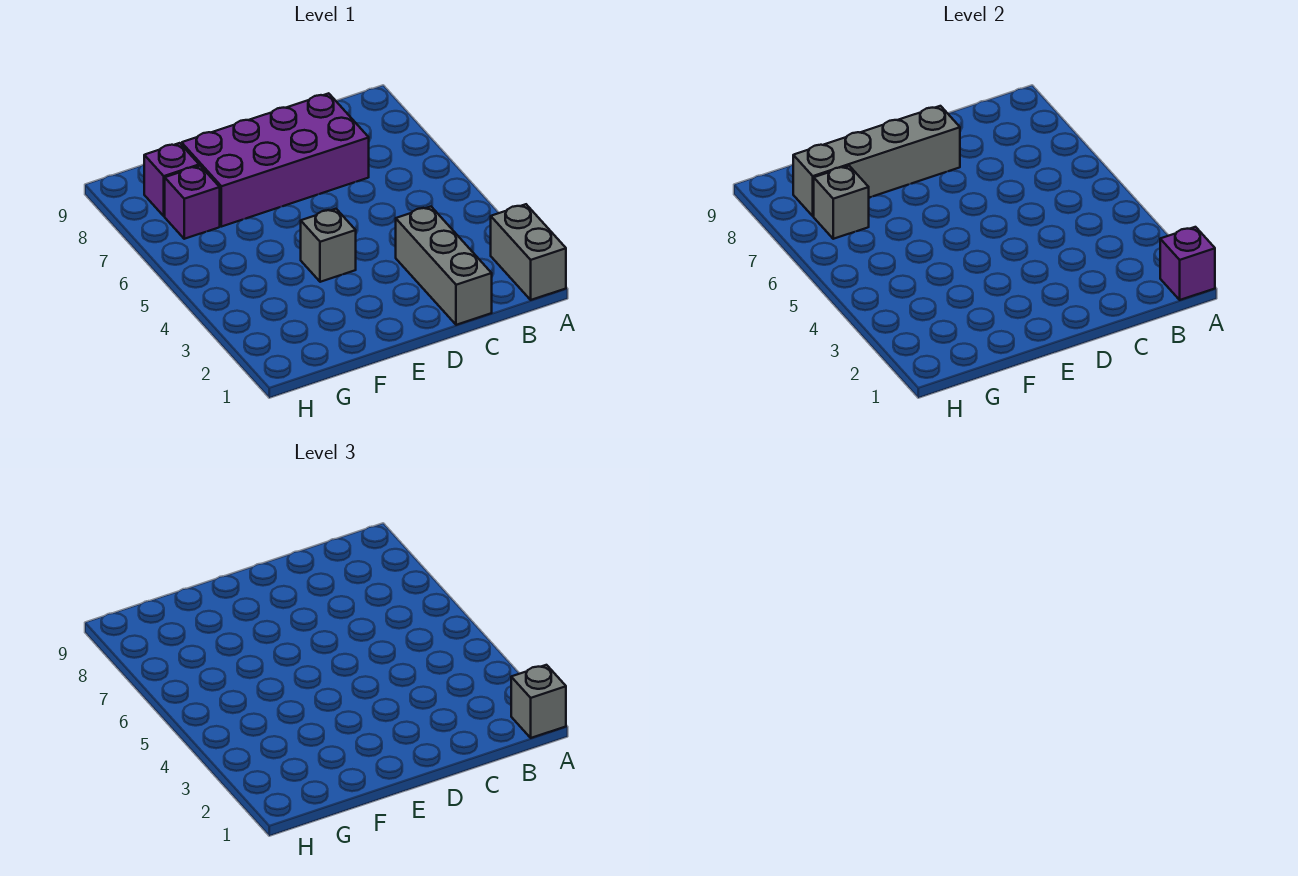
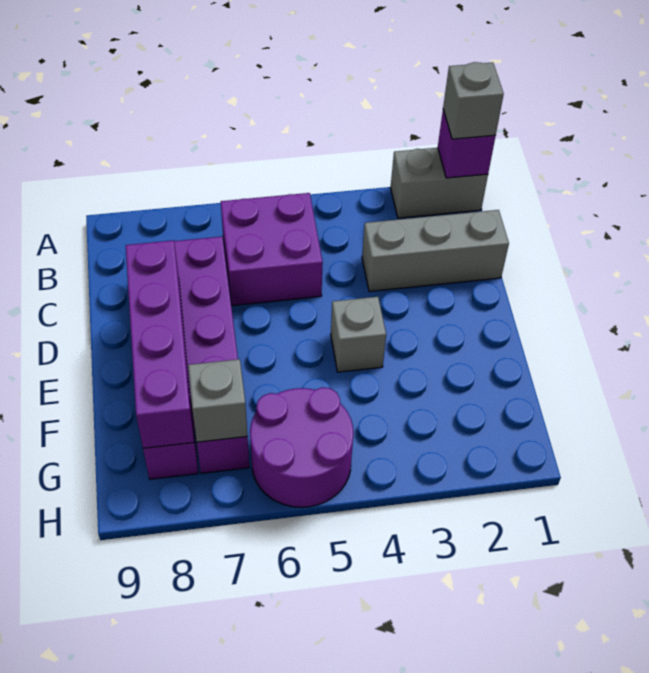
none -> purple brick B5:C6 level 1
grey brick D8:G8 level 2 -> purple brick D8:G8 level 2
none -> purple round brick G5:H6 level 1

